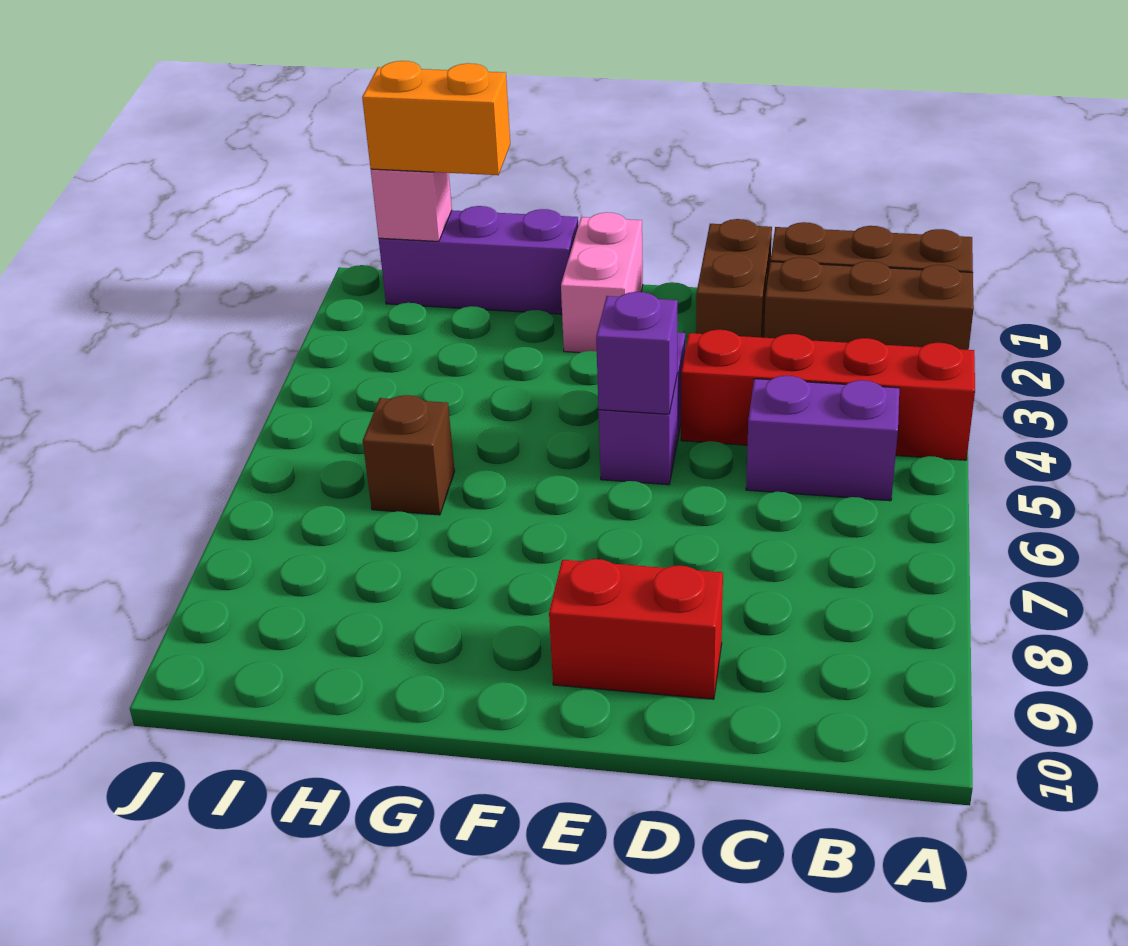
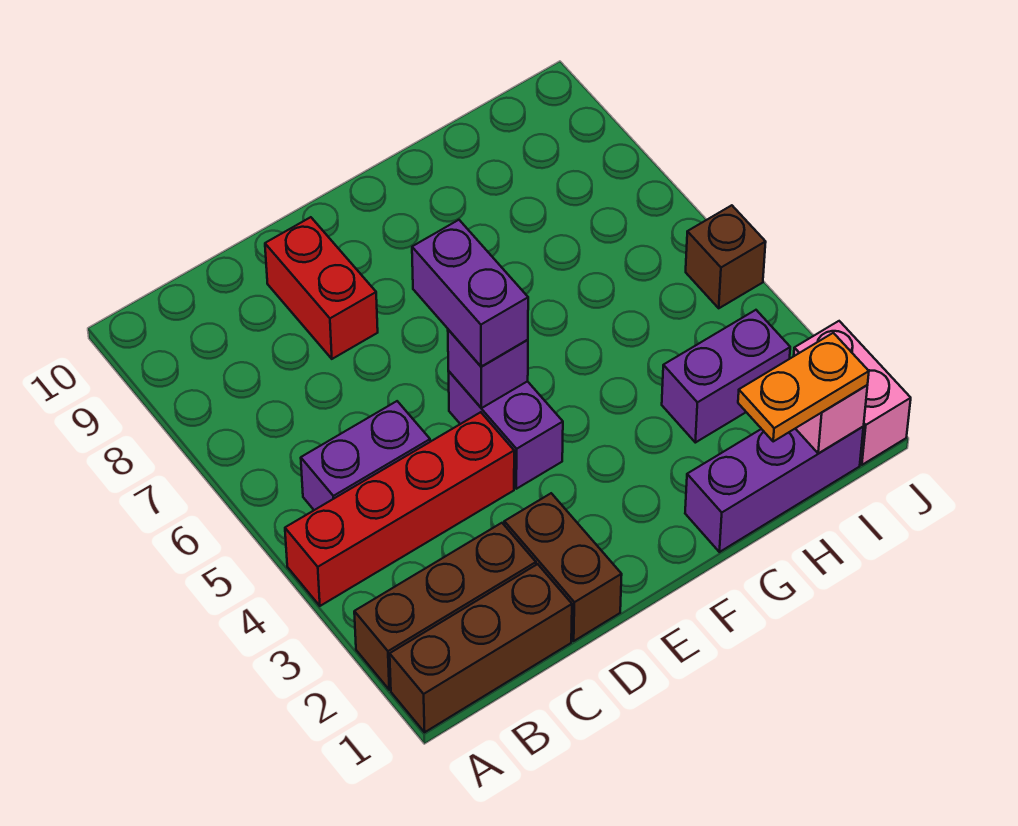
red brick D9:E9 level 1 -> red brick D8:D9 level 1
none -> purple brick E5:E6 level 3
pink brick F1:F2 level 1 -> pink brick J1:J2 level 1
orange brick H1:I1 level 3 -> orange plate H1:I1 level 3
none -> purple brick H3:I3 level 1
brown brick H6 level 1 -> brown brick J5 level 1

